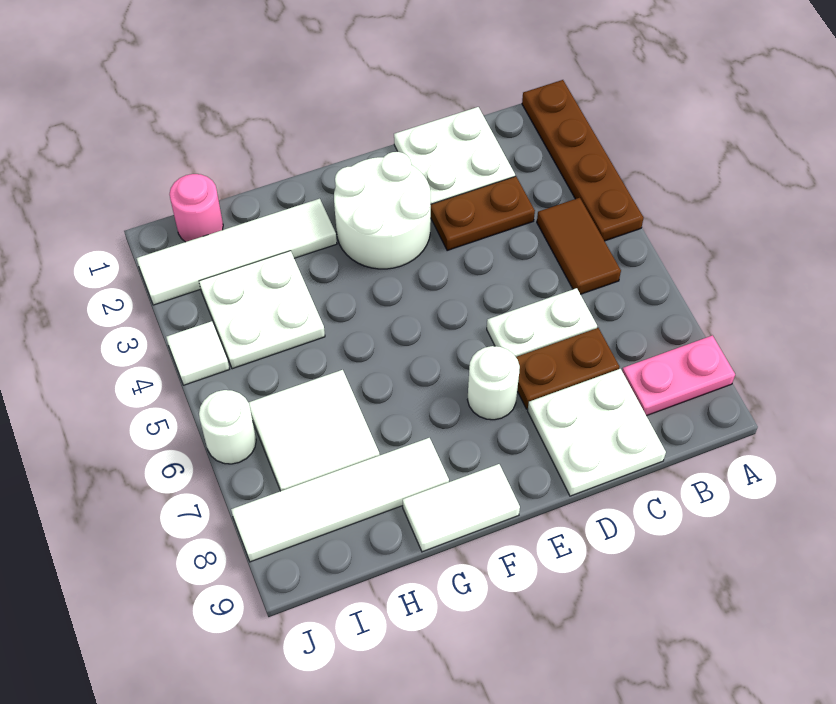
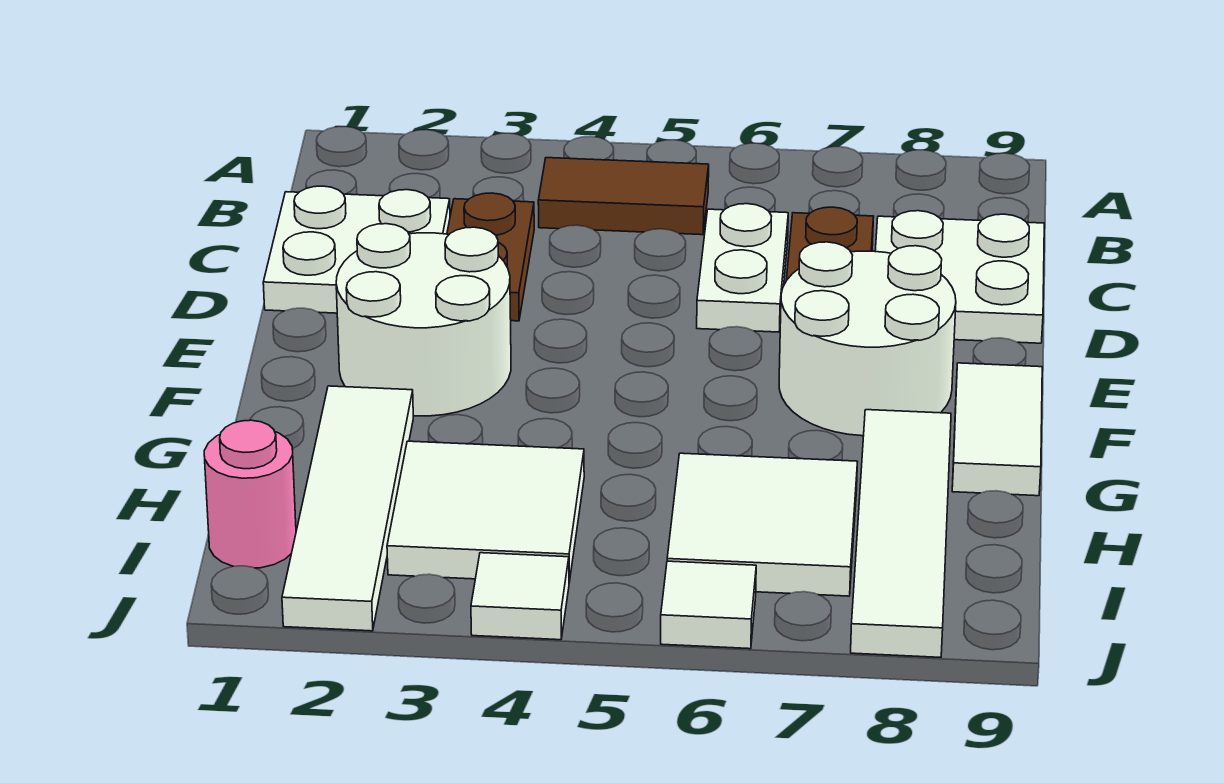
brown plate A1:A4 level 1 -> none
pink plate A8:B8 level 1 -> none
white round brick E7 level 1 -> white round brick E7:F8 level 1
white plate H3:I4 level 1 -> white tile H3:I4 level 1
white round brick J6 level 1 -> white tile J6 level 1

